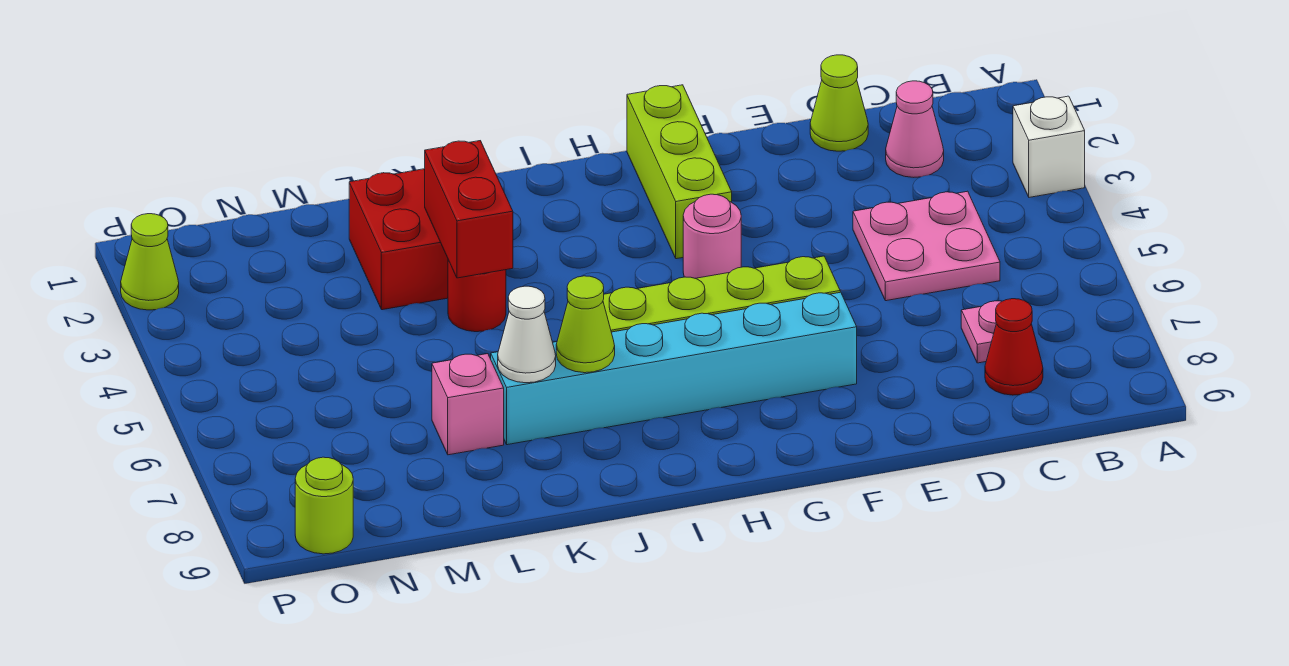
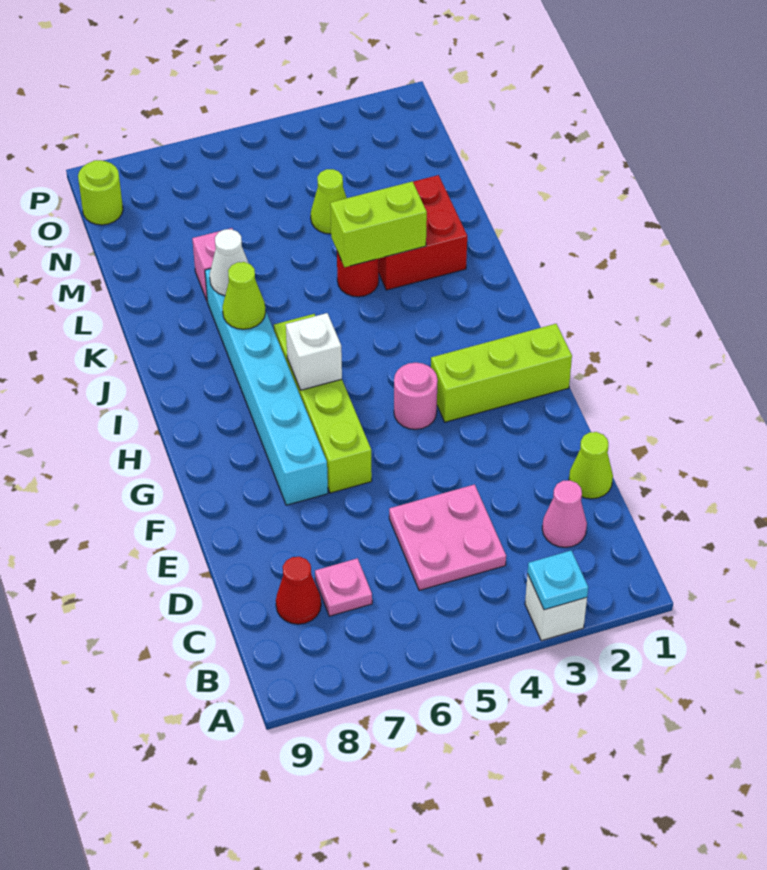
none -> cyan plate A3 level 2
none -> white brick H6 level 2
red brick K3:K4 level 2 -> lime brick K3:K4 level 2
lime cone P2 level 1 -> lime cone M4 level 1

